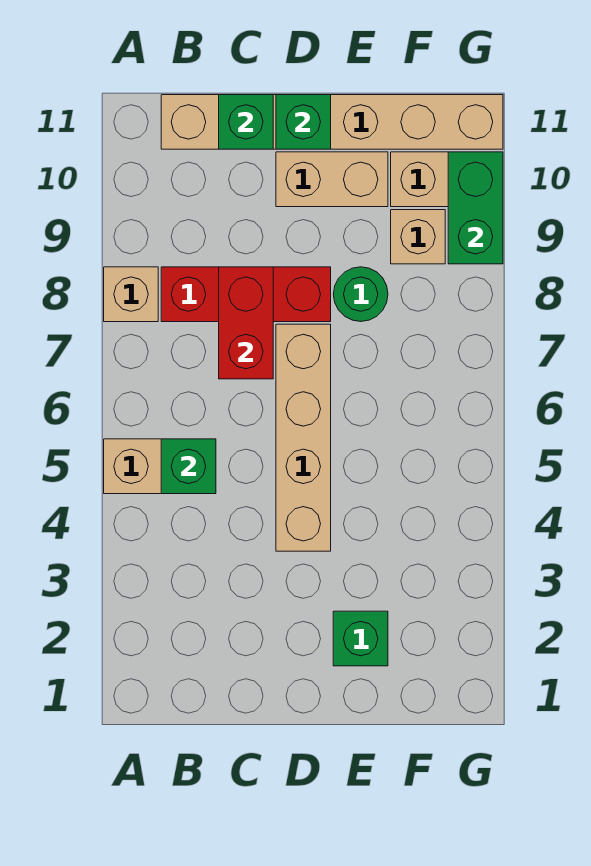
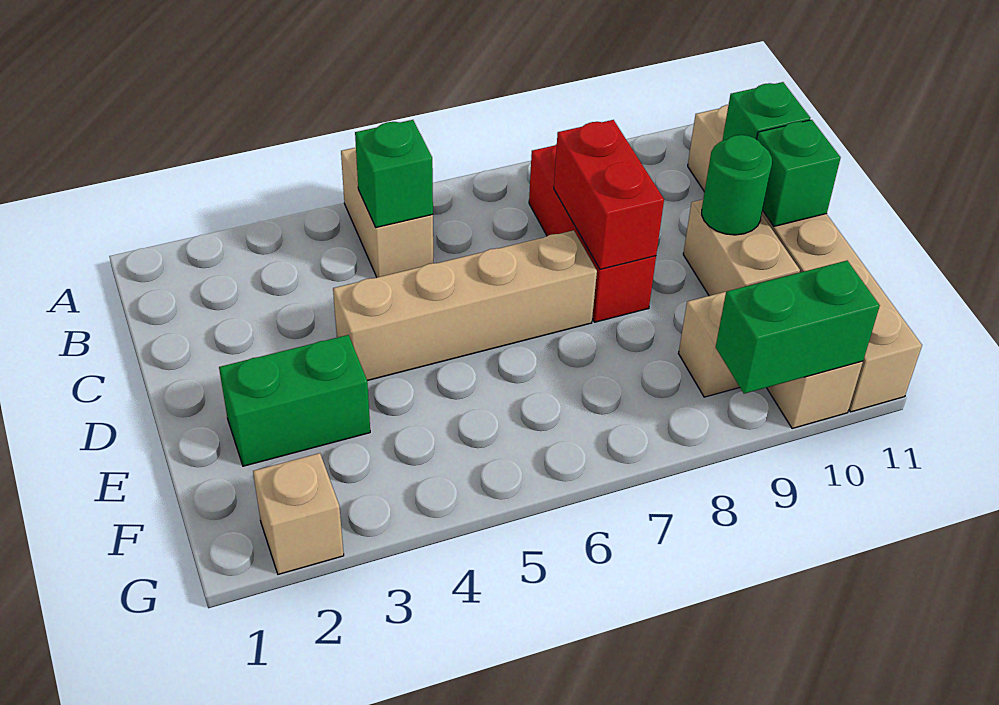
tan brick A8 level 1 -> tan brick G2 level 1
red brick C7:C8 level 2 -> red brick C8:D8 level 2
green brick E2 level 1 -> green brick E2:E3 level 1
green round brick E8 level 1 -> green round brick D10 level 2

